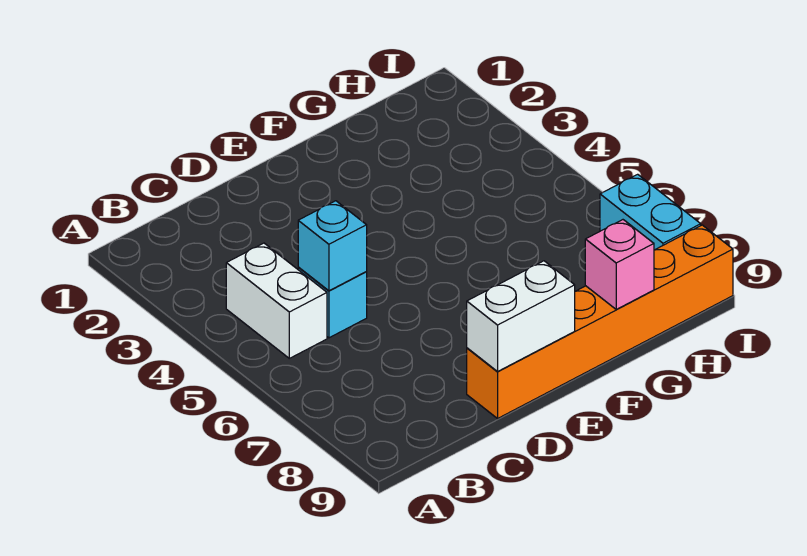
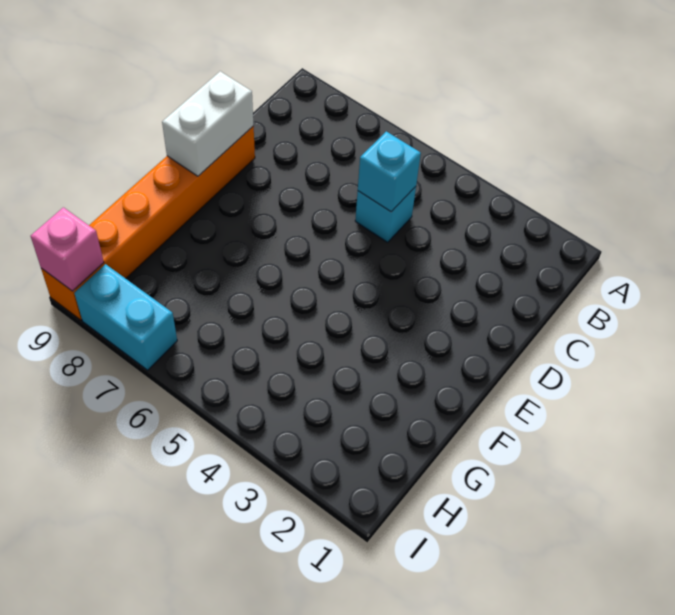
white brick B4:B5 level 1 -> none
pink brick G9 level 2 -> pink brick I9 level 2

